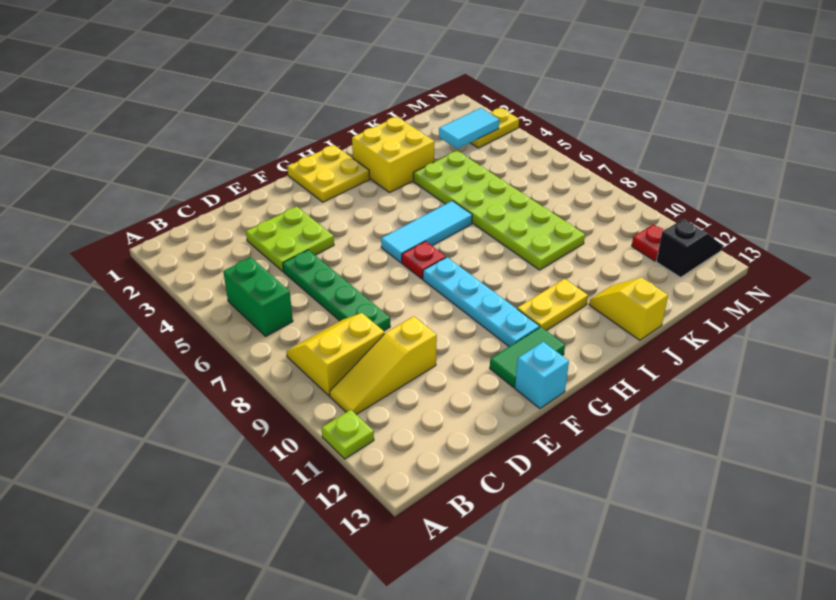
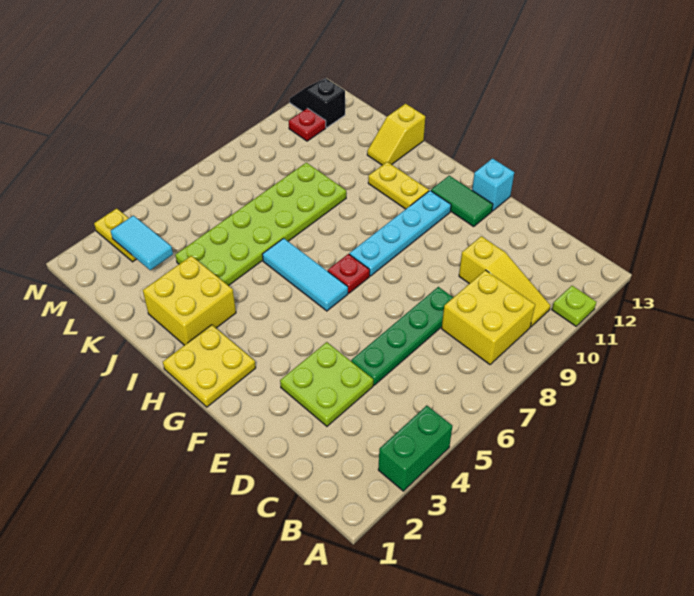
green brick B5:B6 level 1 -> green brick A3:A4 level 1
yellow slope B8:C9 level 1 top 9 -> yellow brick B8:C9 level 1

